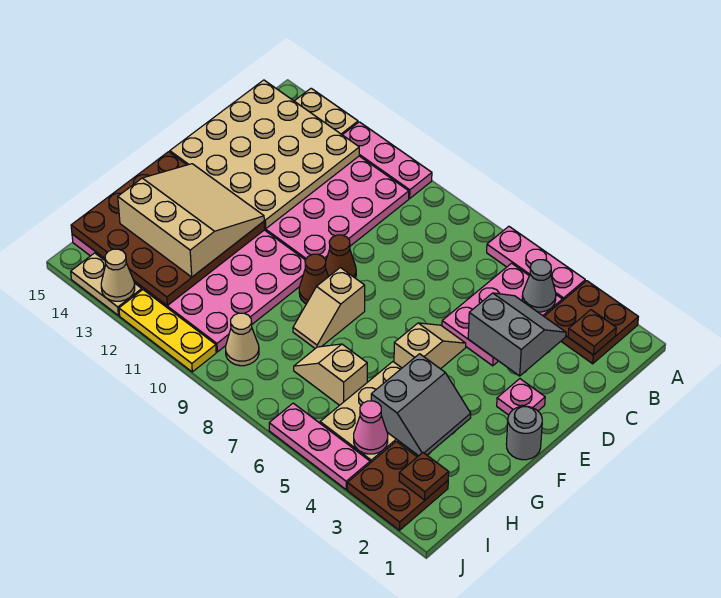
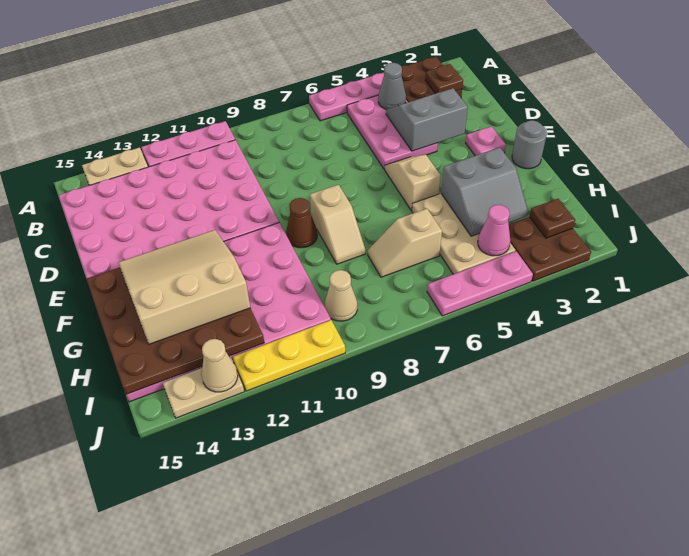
tan plate B12:E15 level 2 -> none
brown cone E9 level 1 -> none
grey slope G3:H4 level 2 top 4 -> grey slope G3:H4 level 2 top G

